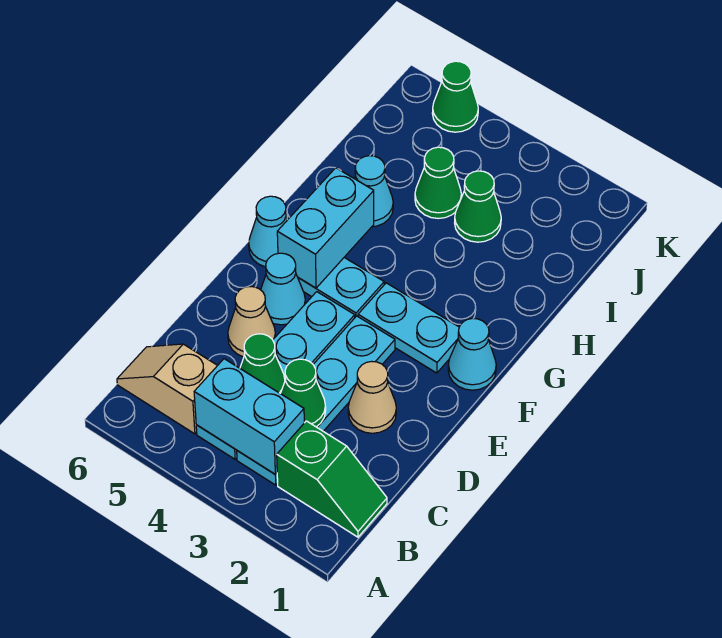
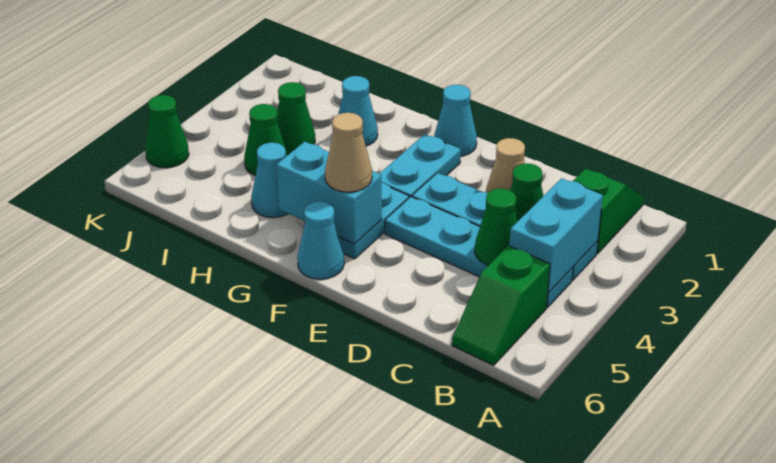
tan slope B5:B6 level 1 top 5 -> green slope B5:B6 level 1 top 5
tan cone D5 level 1 -> tan cone F5 level 3
cyan cone E5 level 1 -> cyan cone H2 level 1

